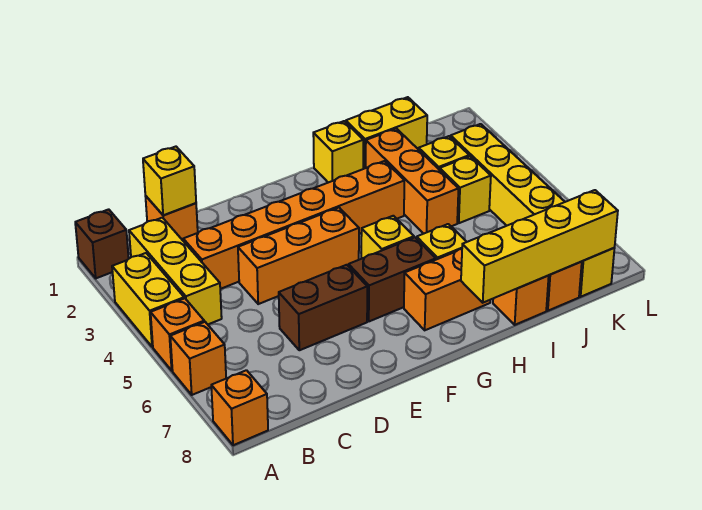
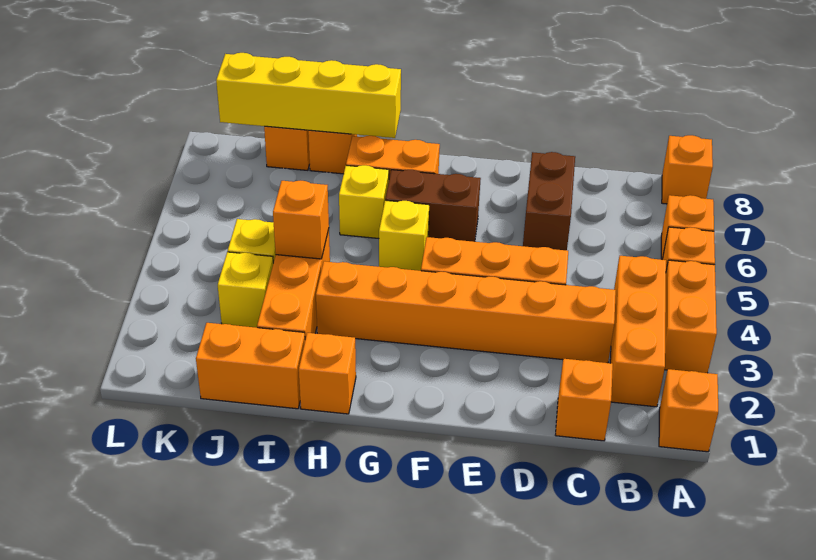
brown brick A1 level 1 -> orange brick A1 level 1
yellow brick A3:A4 level 1 -> orange brick A3:A4 level 1
yellow brick B2:B4 level 1 -> orange brick B2:B4 level 1
yellow brick C1 level 2 -> none
brown brick D6:E6 level 1 -> brown brick D6:D7 level 1
yellow brick H1 level 1 -> orange brick H1 level 1
yellow brick I1:J1 level 1 -> orange brick I1:J1 level 1
none -> orange brick I4 level 2
yellow brick K3:K8 level 1 -> none

